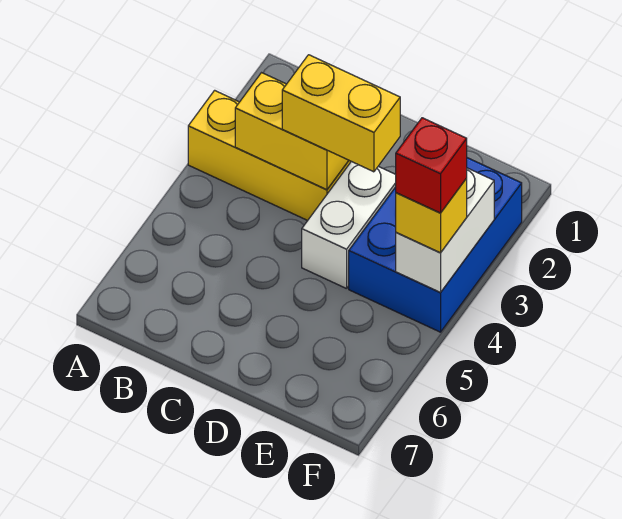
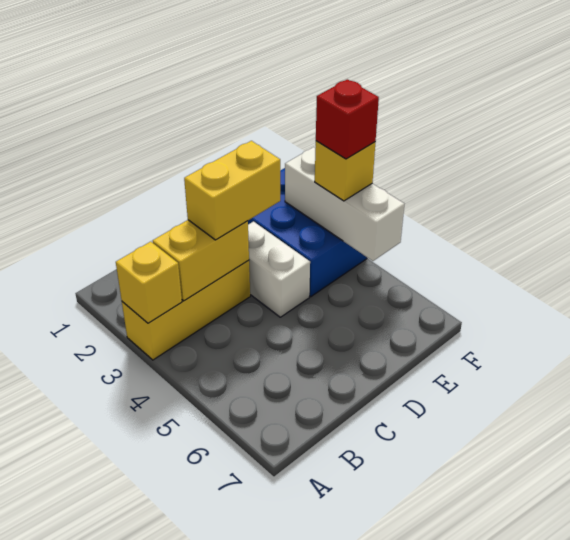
none -> yellow brick A3 level 2
white brick F3:F4 level 2 -> white brick F3:F5 level 2

